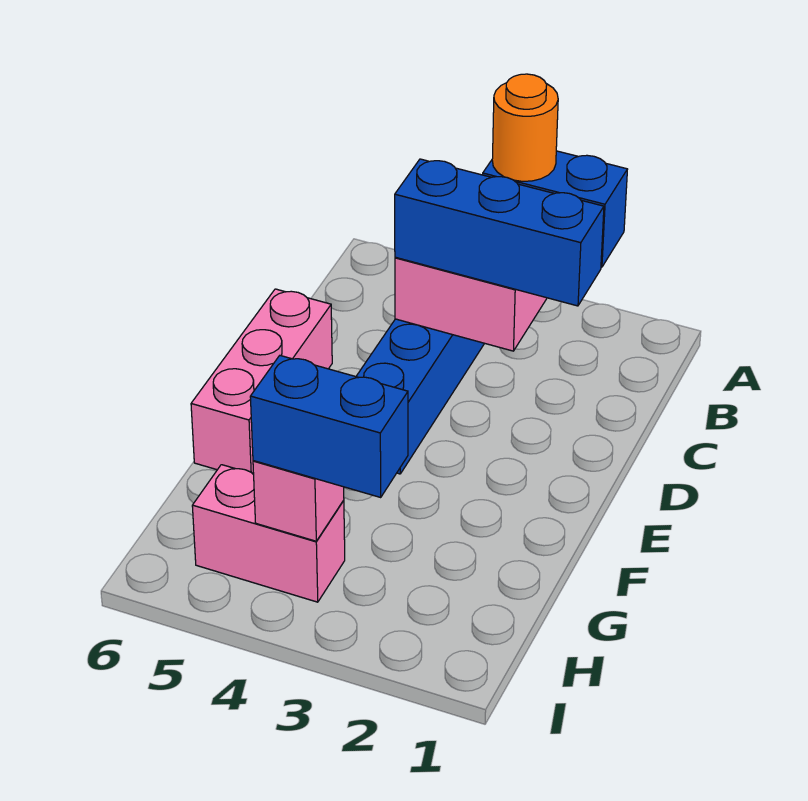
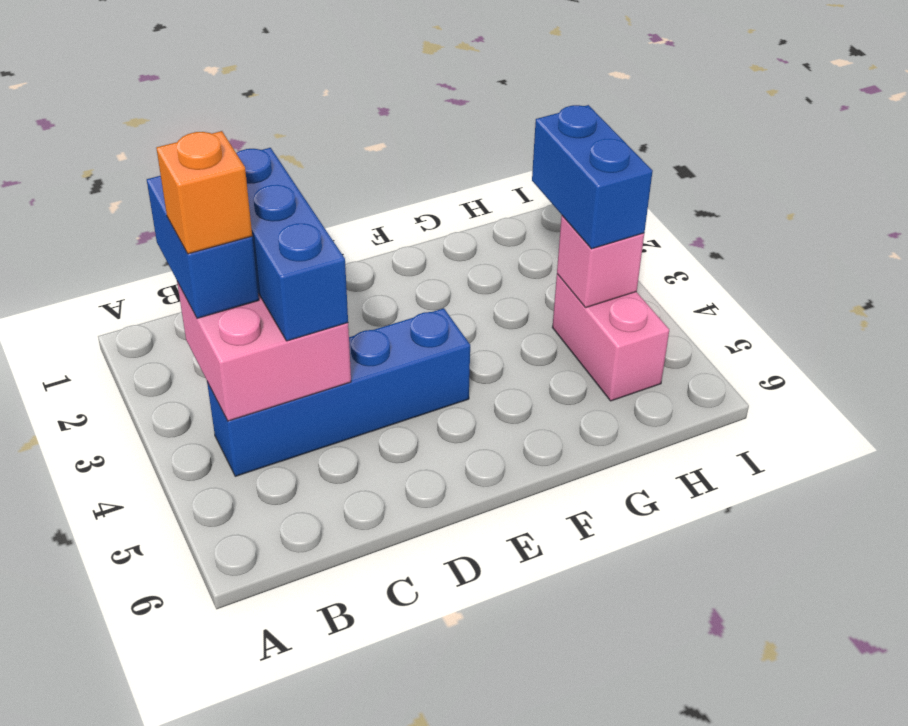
orange round brick B3 level 4 -> orange brick B3 level 4
pink brick D6:F6 level 1 -> none

